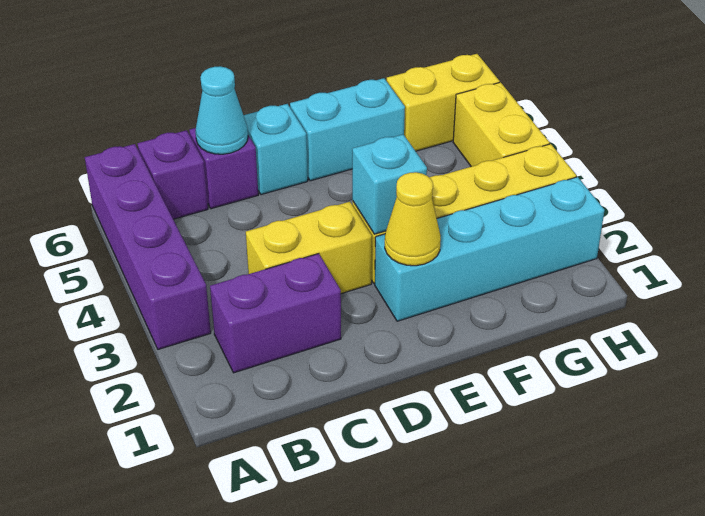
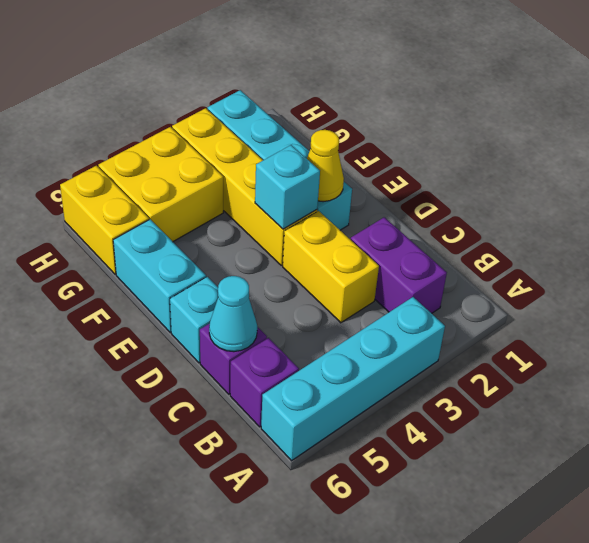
purple brick A3:A6 level 1 -> cyan brick A3:A6 level 1
yellow brick H4:H5 level 1 -> yellow brick G4:H5 level 1

